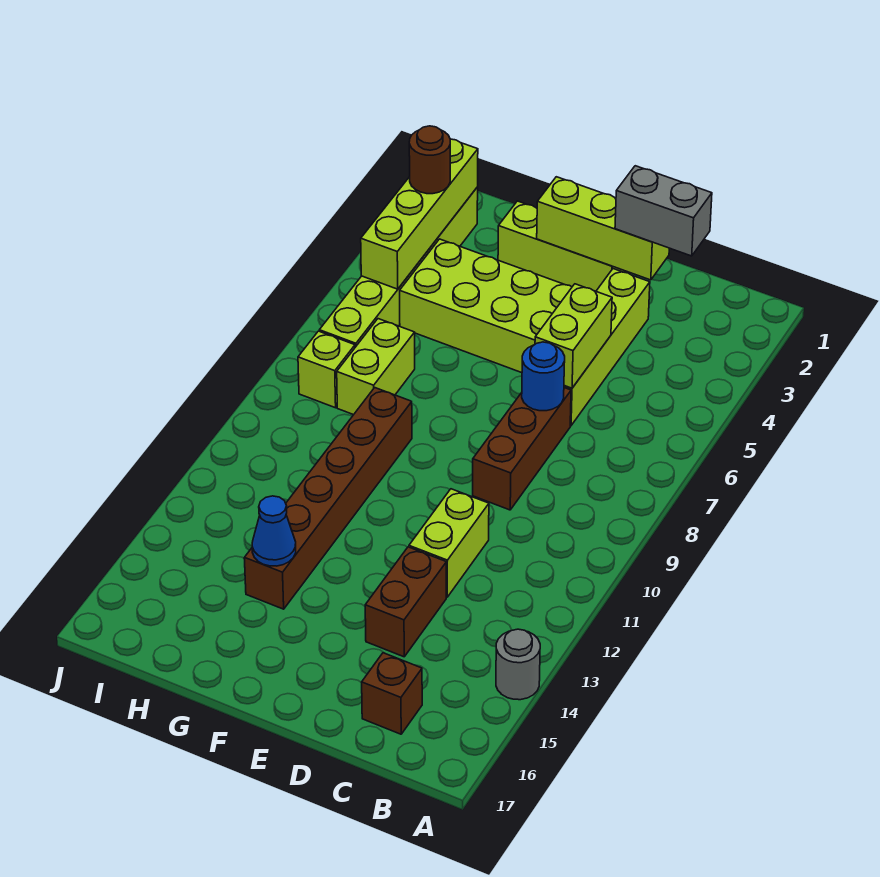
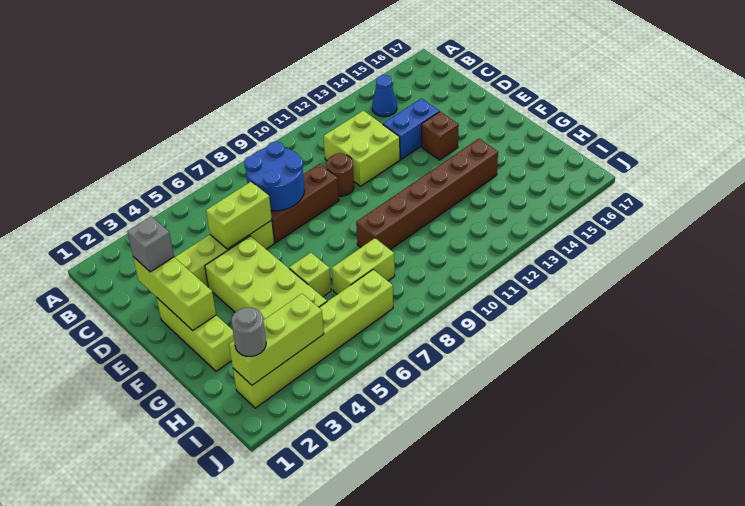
grey round brick A14 level 1 -> grey round brick I2 level 3
grey brick C2:D2 level 3 -> grey brick D2 level 3
brown brick C16 level 1 -> brown brick E14 level 1
blue round brick D7 level 2 -> blue round brick C7:D8 level 2
lime brick D11:D12 level 1 -> lime brick C11:D12 level 1
brown brick D13:D14 level 1 -> blue brick D13:D14 level 1
blue cone G14 level 2 -> blue cone B14 level 1
lime brick I2:I5 level 2 -> lime brick I2:I4 level 2
brown round brick I3 level 3 -> brown round brick D10 level 1
lime brick I8 level 1 -> lime brick G6 level 1

